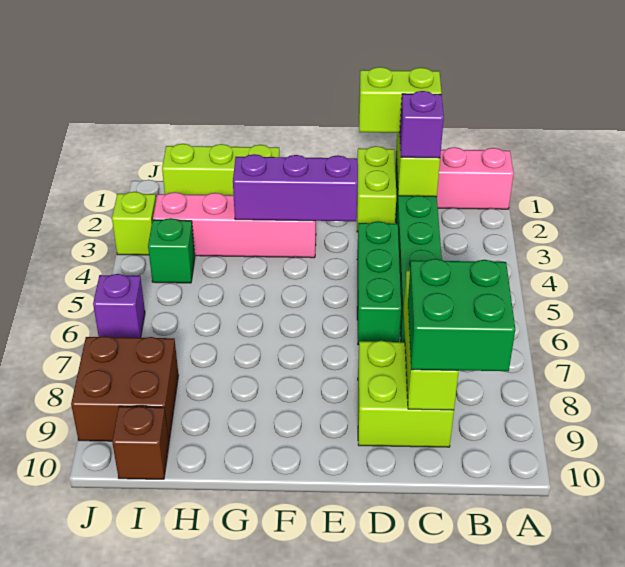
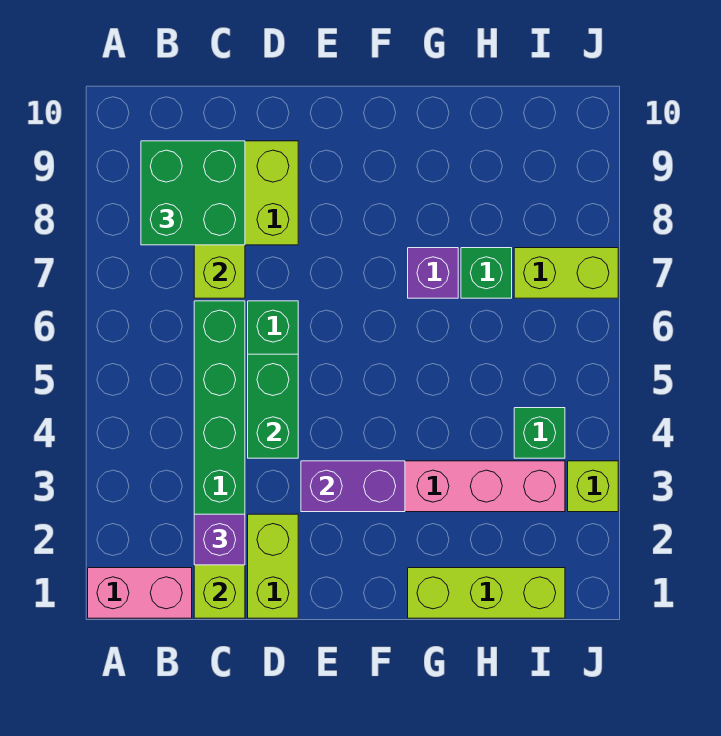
lime brick C1:D1 level 3 -> lime brick I7:J7 level 1
none -> green brick D4:D5 level 2
purple brick E3:G3 level 2 -> purple brick E3:F3 level 2
none -> green brick H7 level 1
brown brick I8:J9 level 1 -> none
brown brick I10 level 1 -> none
purple brick J6 level 1 -> purple brick G7 level 1

